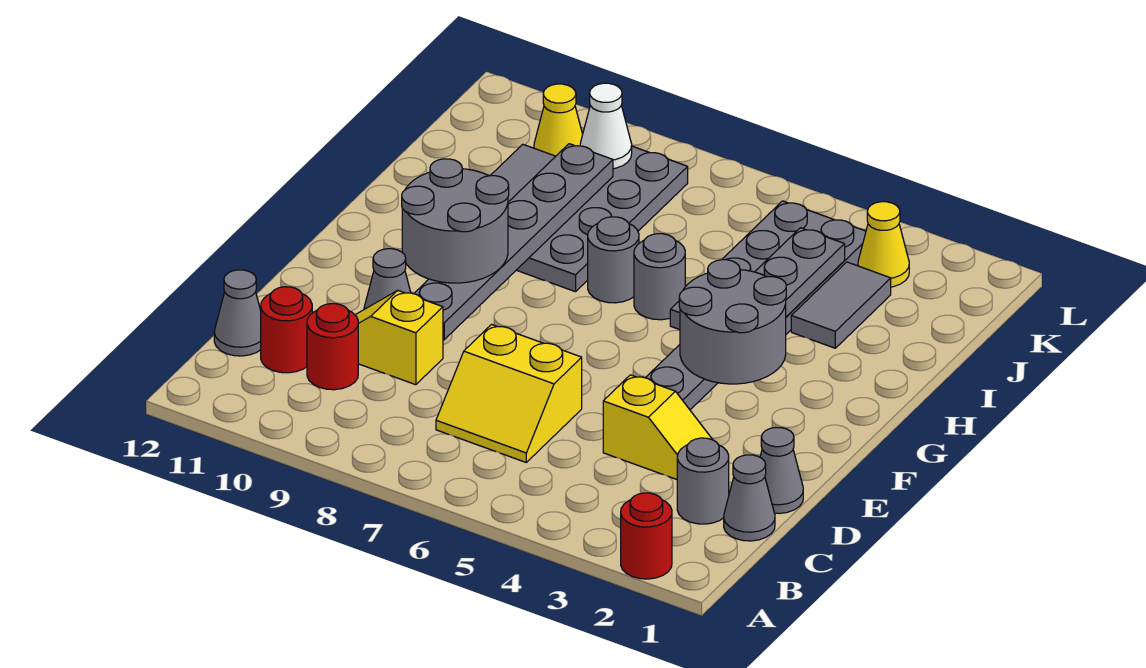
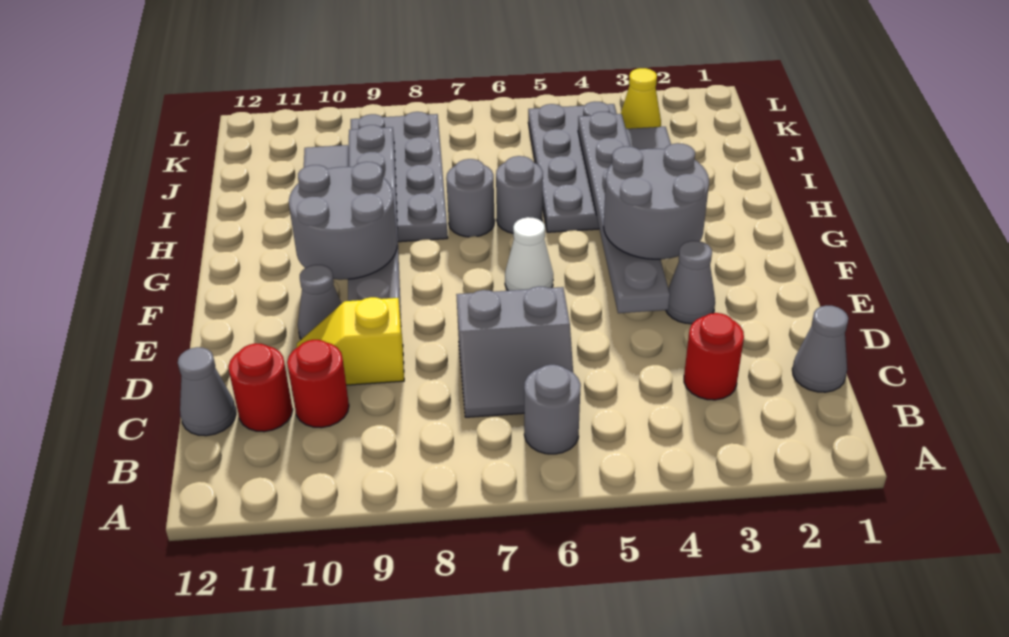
red round brick A2 level 1 -> red round brick C3 level 1
grey round brick C2 level 1 -> grey round brick B6 level 1
yellow slope C6:D7 level 1 top D -> grey slope C6:D7 level 1 top D
grey cone D1 level 1 -> grey cone E3 level 1
yellow slope D3:D4 level 1 top 4 -> none
white cone K9 level 2 -> white cone F6 level 1
yellow cone K10 level 1 -> none

